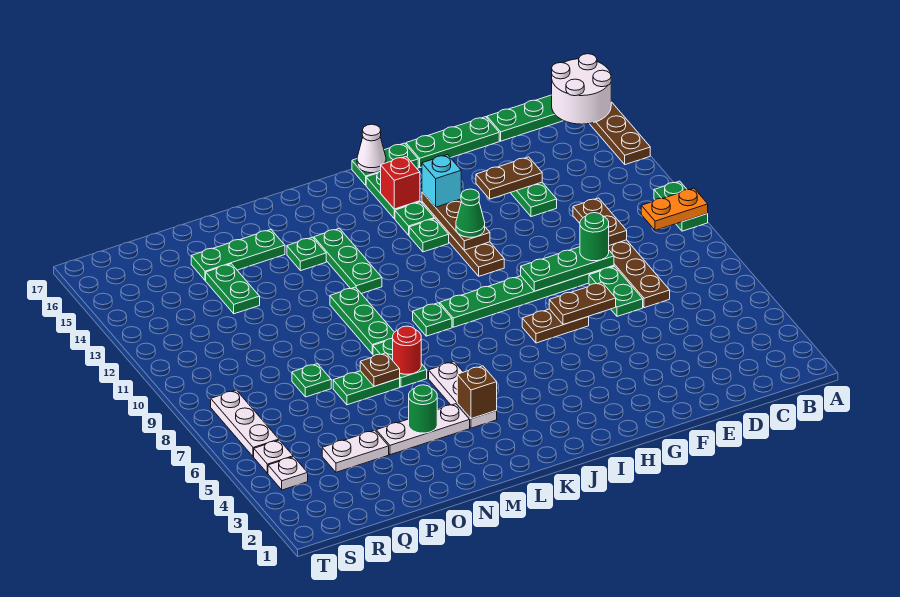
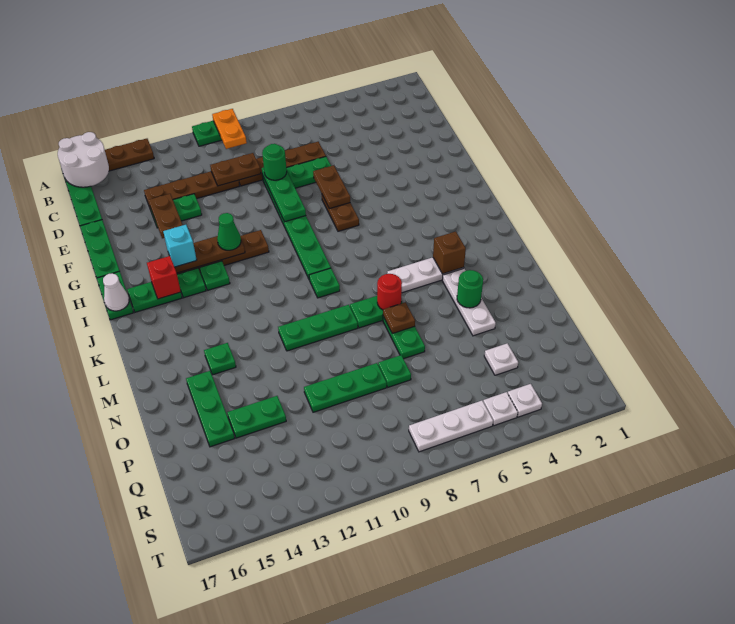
none -> brown plate D11:D14 level 1
green plate L12:L14 level 1 -> green plate P9:P11 level 1
white plate P4:Q4 level 1 -> white plate Q4 level 1

